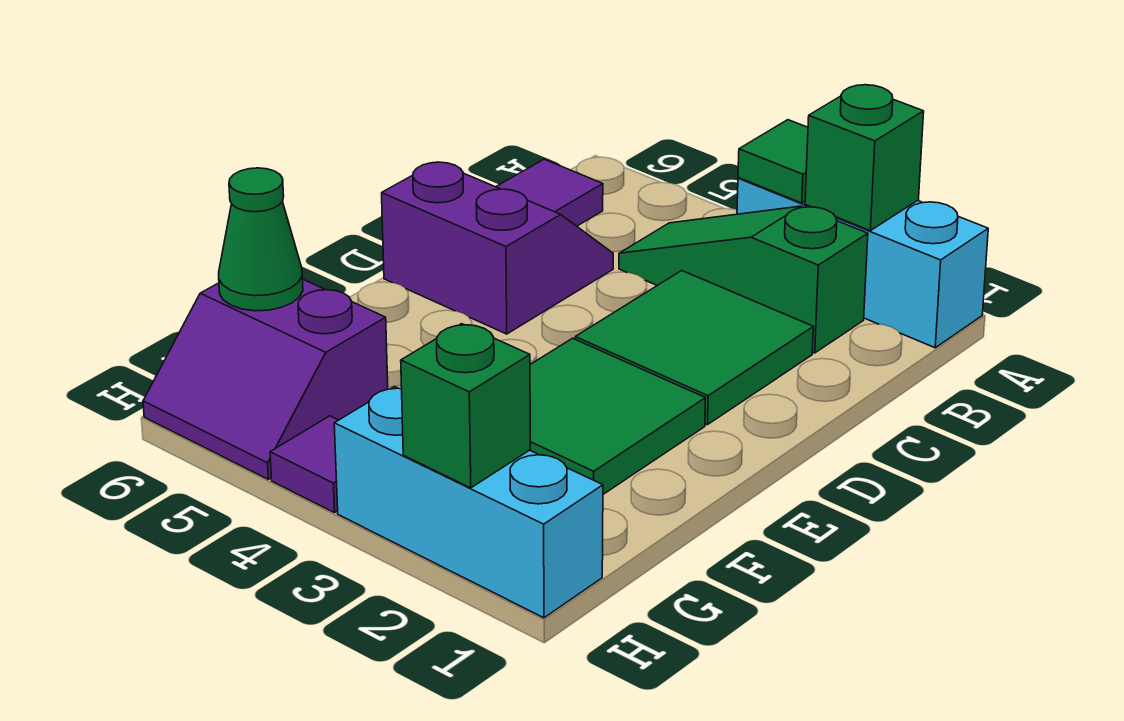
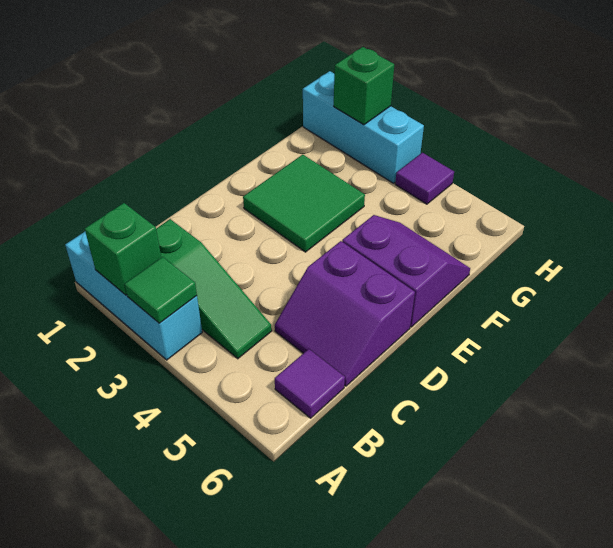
green tile C2:D3 level 1 -> none
purple slope G5:H6 level 1 top G -> purple slope E5:F6 level 1 top E
green cone G6 level 2 -> none

